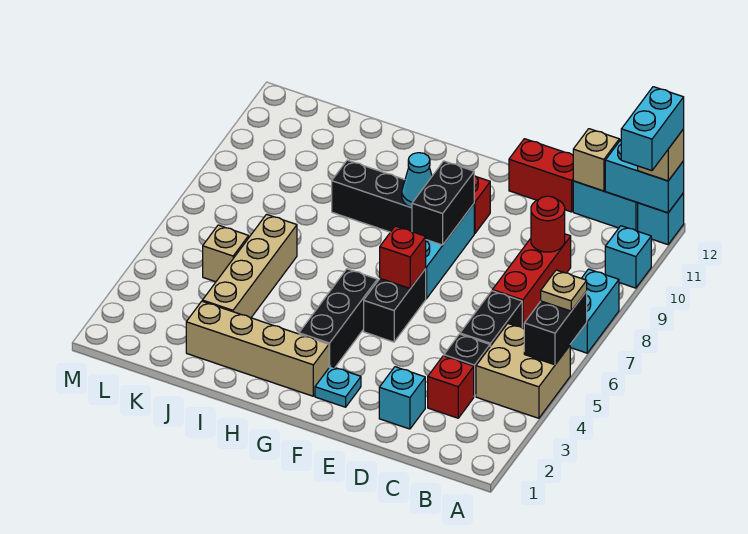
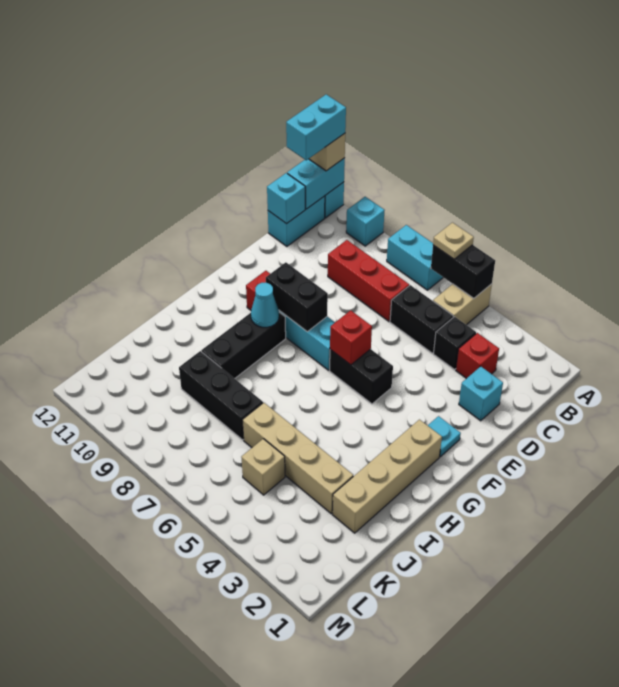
tan brick A4:B5 level 1 -> tan brick A5:B5 level 1
cyan brick A11:A12 level 4 -> cyan brick A12:B12 level 4
red round brick C9 level 2 -> none
tan brick C12 level 2 -> cyan brick C12 level 2
red brick D12:E12 level 1 -> none
black brick G3:G5 level 1 -> black brick J7:J9 level 1

